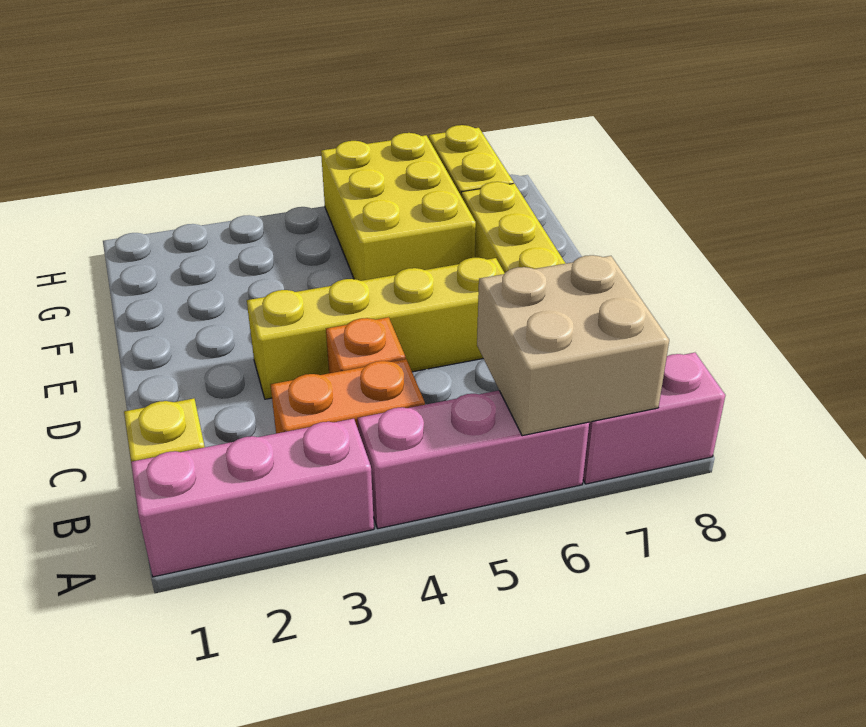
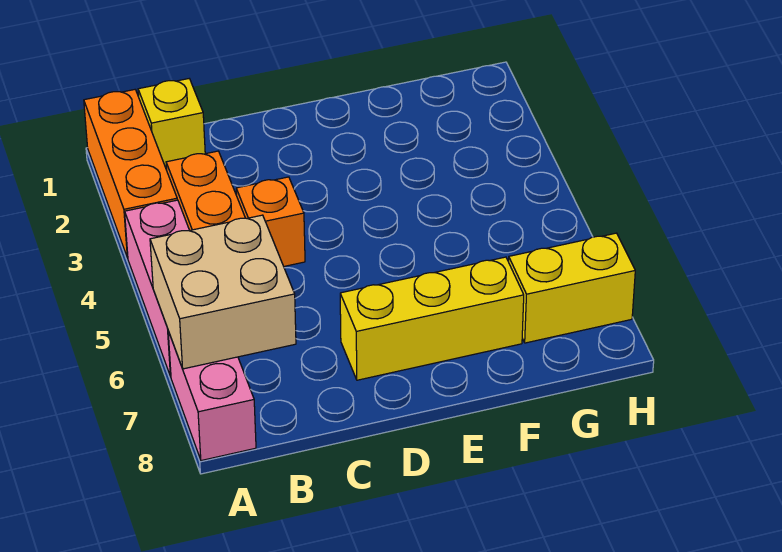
pink brick A1:A3 level 1 -> orange brick A1:A3 level 1
yellow brick D3:D6 level 1 -> none
yellow brick F5:H6 level 1 -> none

